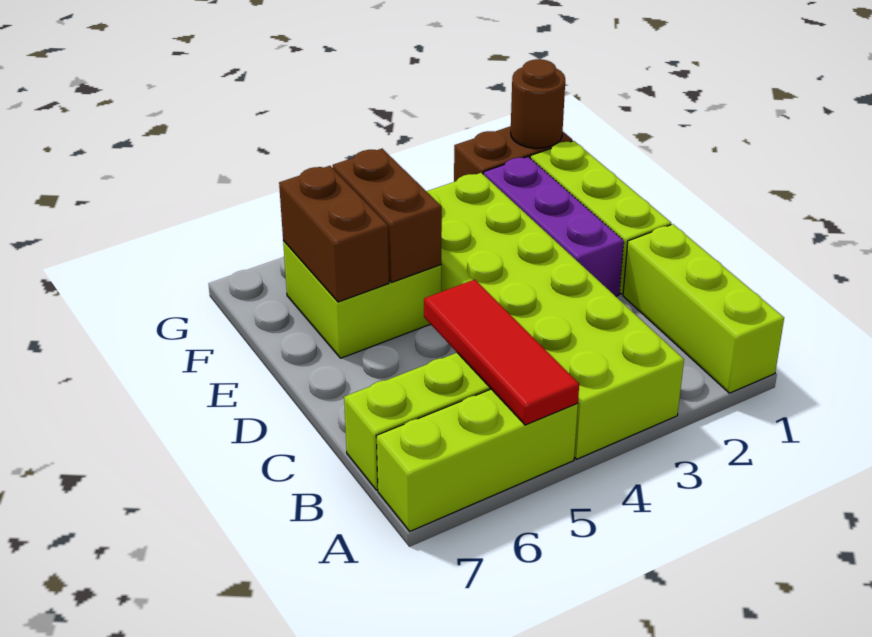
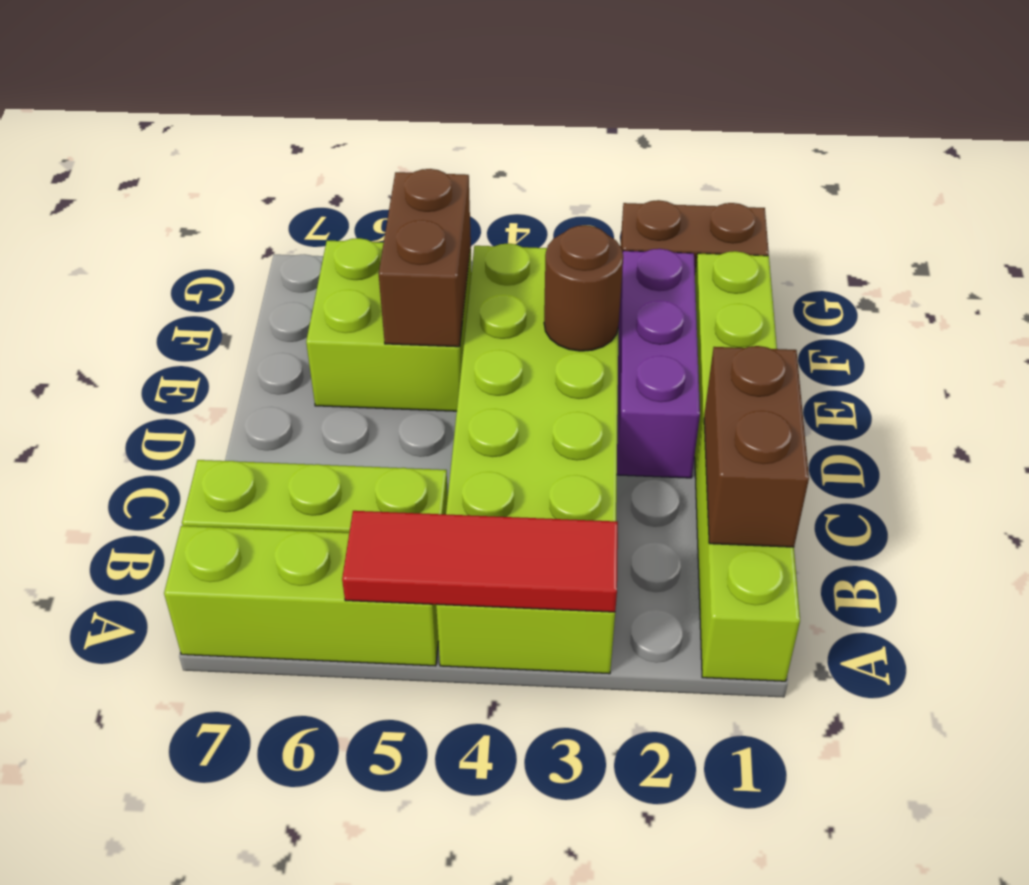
red tile A5:C5 level 2 -> red tile A3:A5 level 2
brown brick E6:F6 level 2 -> brown brick B1:C1 level 2
brown round brick G1 level 2 -> brown round brick E3 level 2

